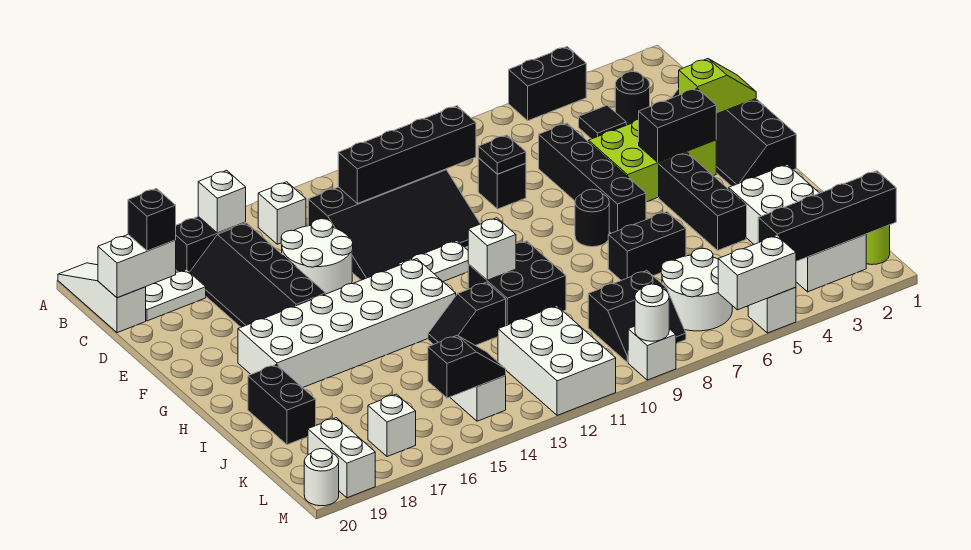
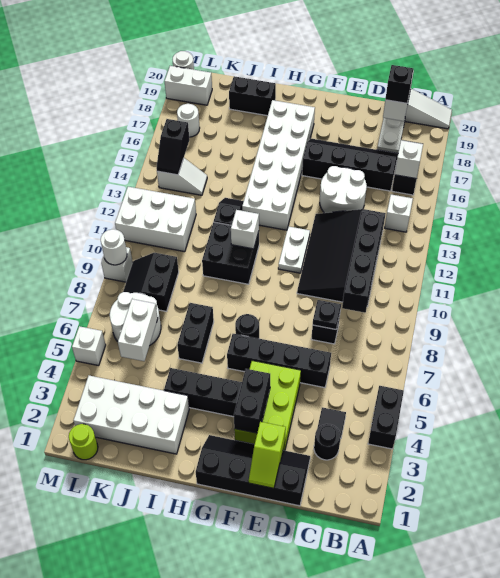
black brick L1:L4 level 2 -> none
white brick L17 level 1 -> white round brick L17 level 1
white brick M5:M6 level 2 -> white brick K5:K6 level 2

